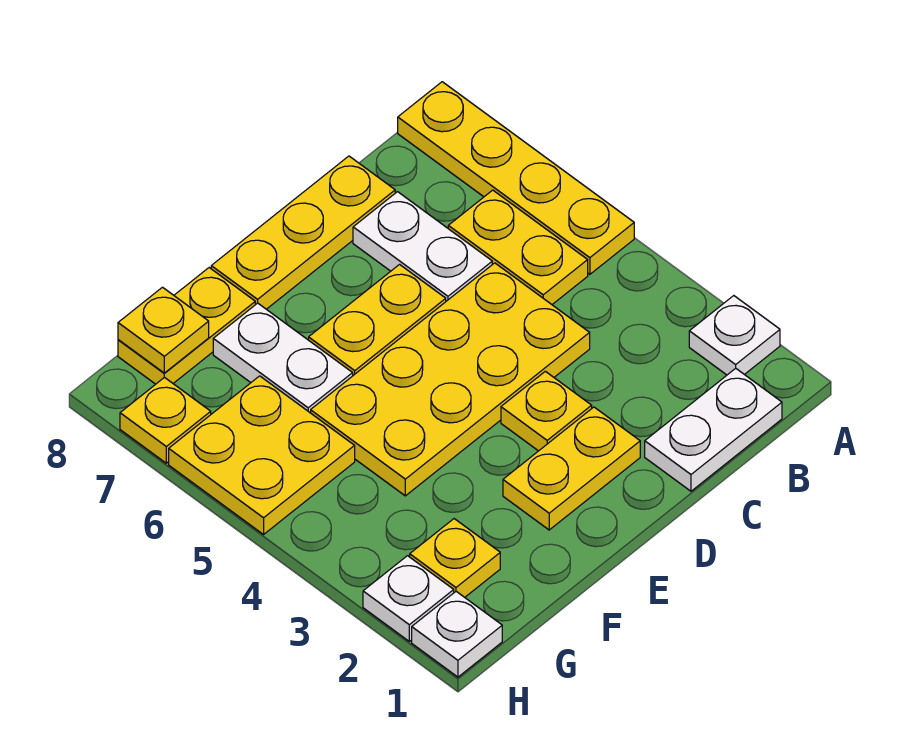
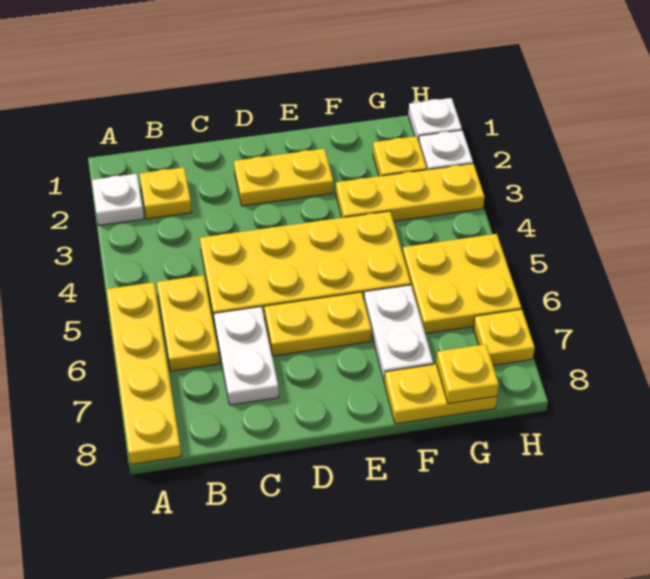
white plate B1:C1 level 1 -> none
yellow plate C8:E8 level 1 -> yellow plate F3:H3 level 1
yellow plate D3 level 1 -> yellow plate B2 level 1

